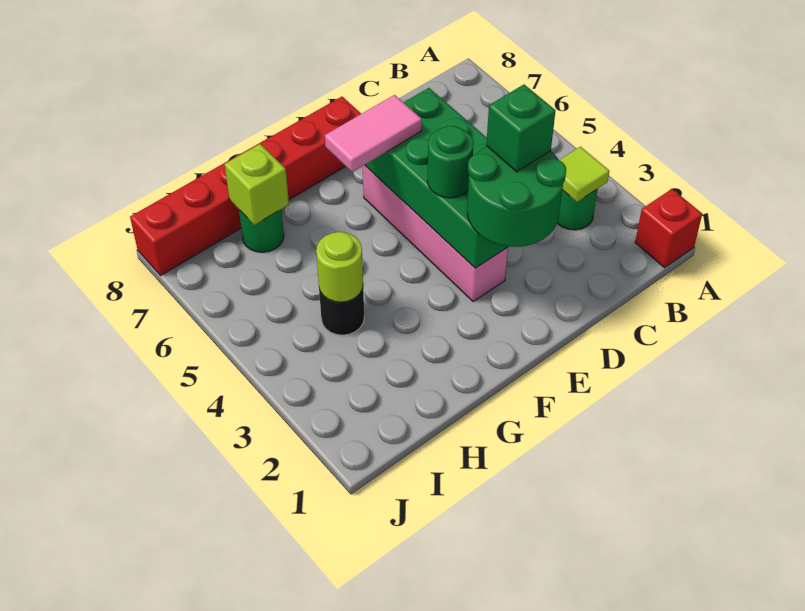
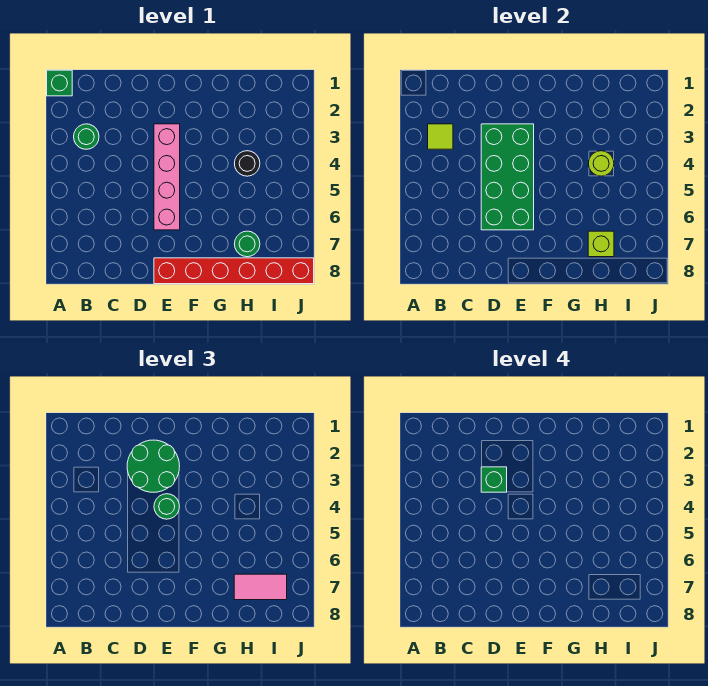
red brick A1 level 1 -> green brick A1 level 1
pink tile E6:F6 level 3 -> pink tile H7:I7 level 3

